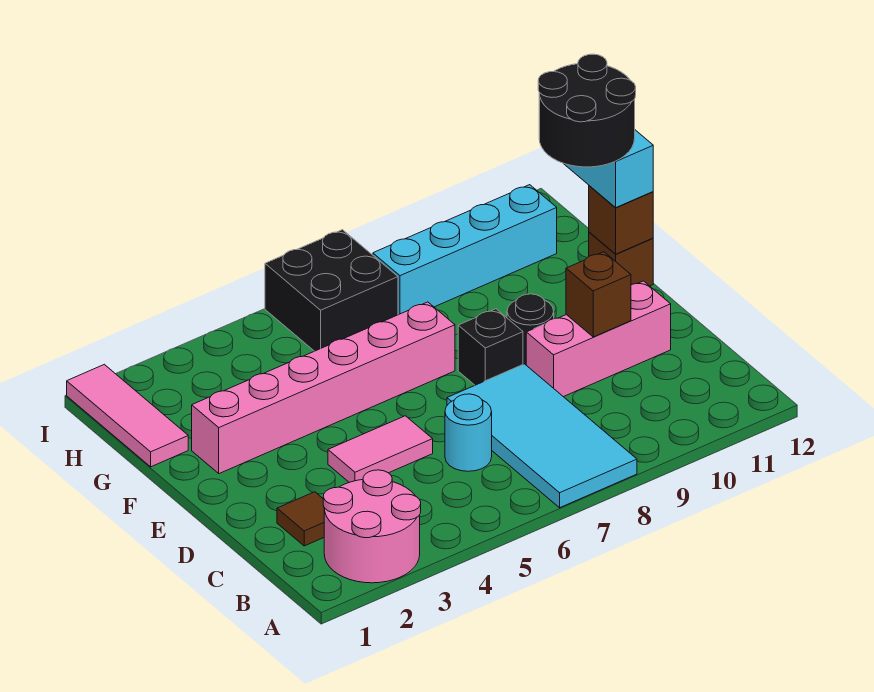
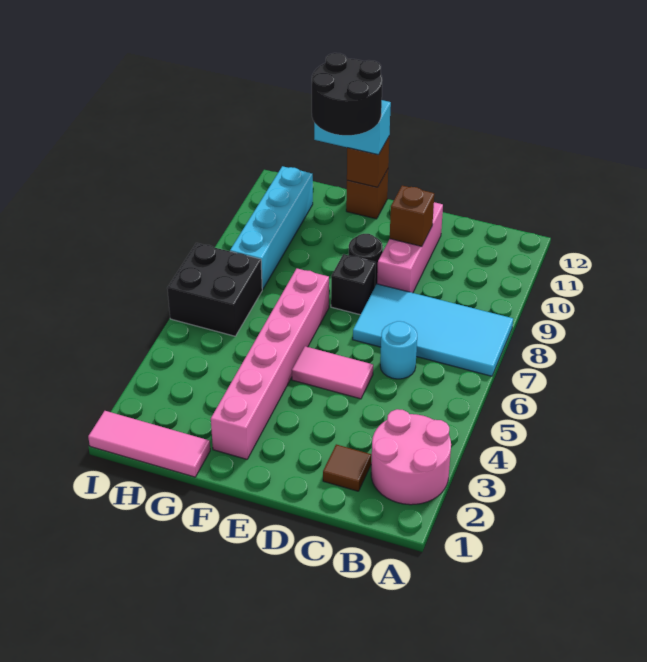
pink tile D4:D5 level 1 -> pink tile D5:E5 level 1

